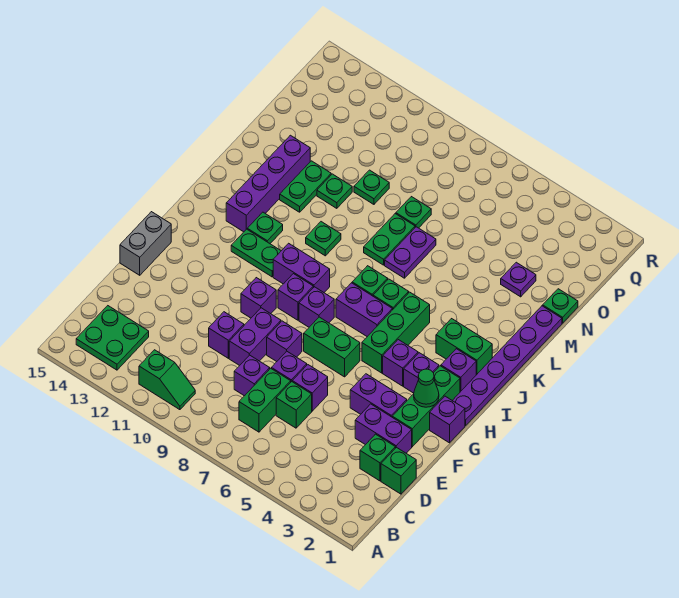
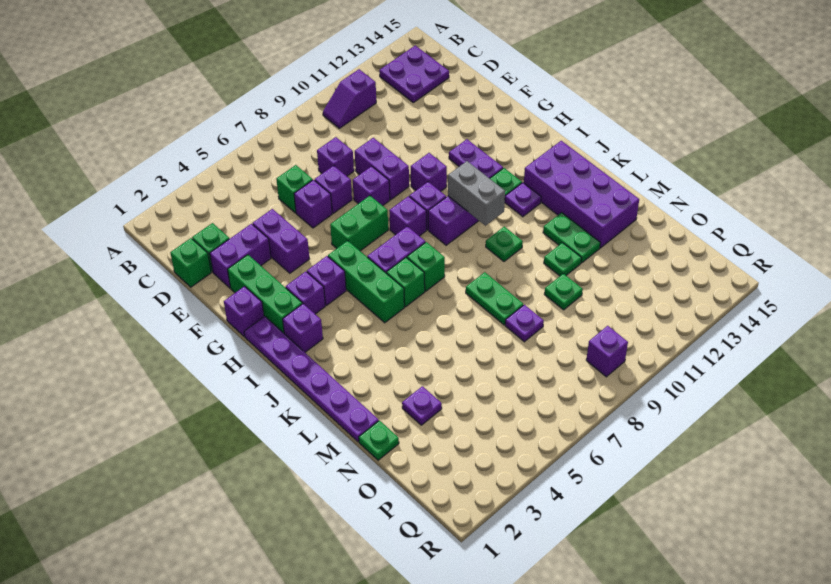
green slope B10:B11 level 1 top 11 -> purple slope B10:B11 level 1 top 11
green plate B13:C14 level 1 -> purple plate B13:C14 level 1
green brick C7:D7 level 1 -> none
purple brick E10 level 1 -> purple brick Q9 level 1
purple brick F3:F4 level 1 -> purple brick E4:F4 level 1
grey brick F15:G15 level 1 -> grey brick I10:J10 level 2
green cone G2 level 2 -> none
green brick J2:J3 level 1 -> none
green plate J12 level 1 -> purple plate J12 level 1
purple brick J13:M13 level 1 -> purple brick J13:M14 level 1
purple plate L7:M7 level 1 -> purple plate G12:H12 level 1
green plate N8 level 1 -> purple plate N8 level 1

